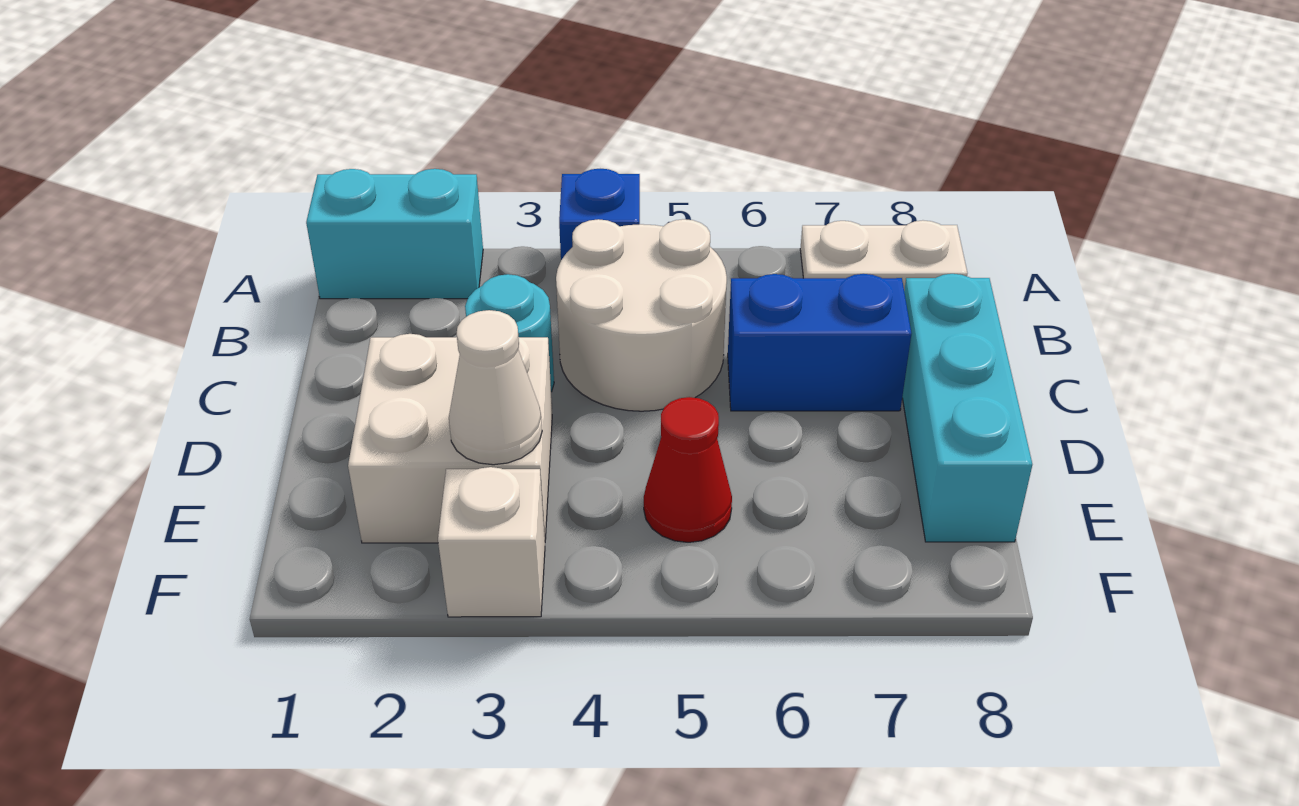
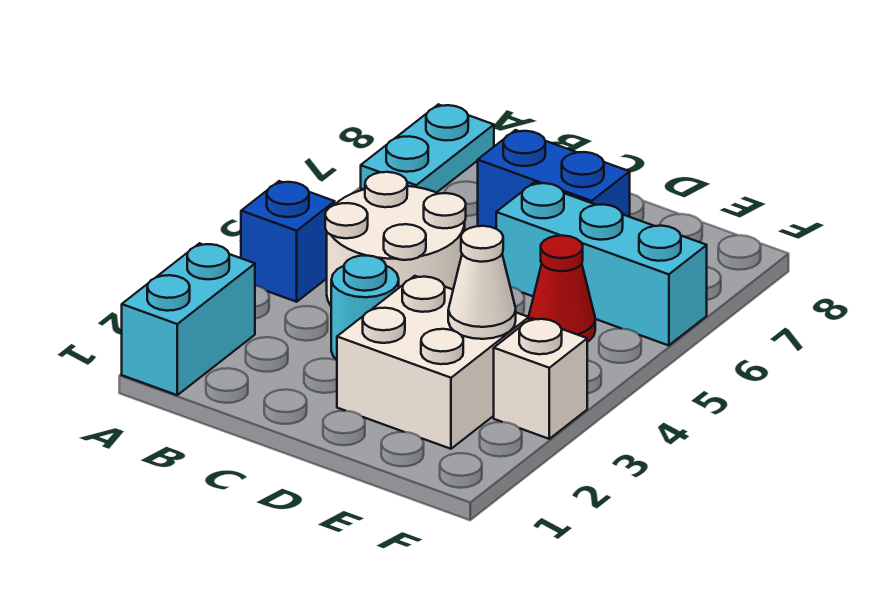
white plate A7:A8 level 1 -> cyan plate A7:A8 level 1
blue brick C6:C7 level 1 -> blue brick C7:D7 level 1
cyan brick C8:E8 level 1 -> cyan brick D6:F6 level 1

